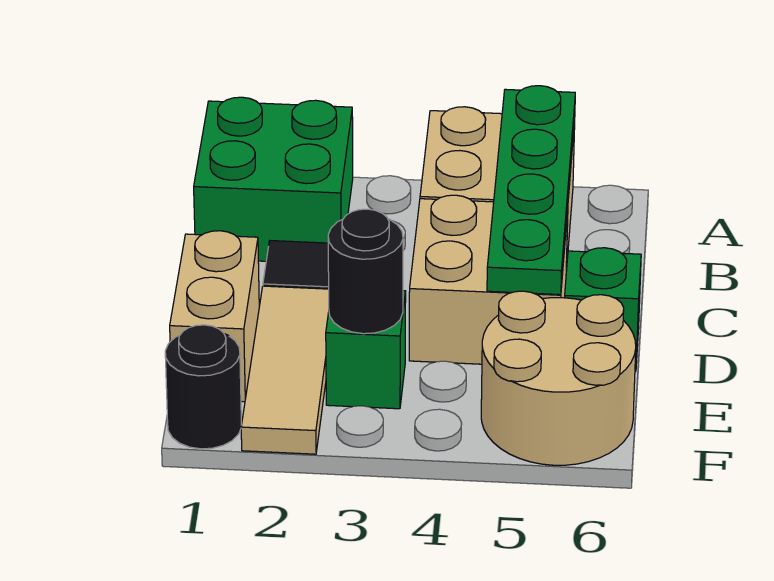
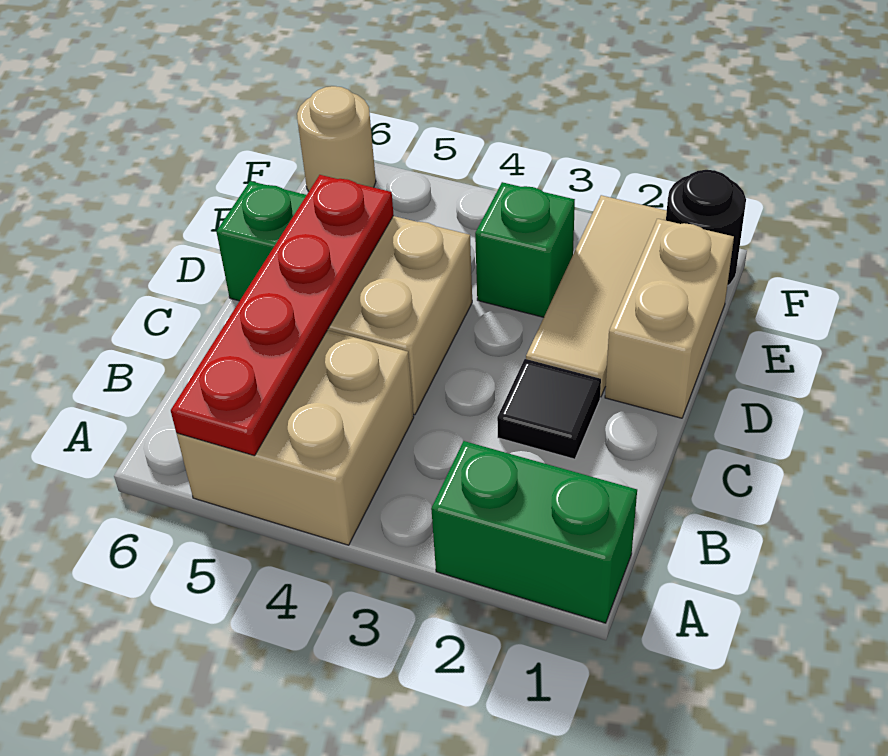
green brick A1:B2 level 1 -> green brick A1:A2 level 1
green plate A5:D5 level 2 -> red plate A5:D5 level 2
black round brick E3 level 2 -> none
tan round brick E5:F6 level 1 -> tan round brick F6 level 1

